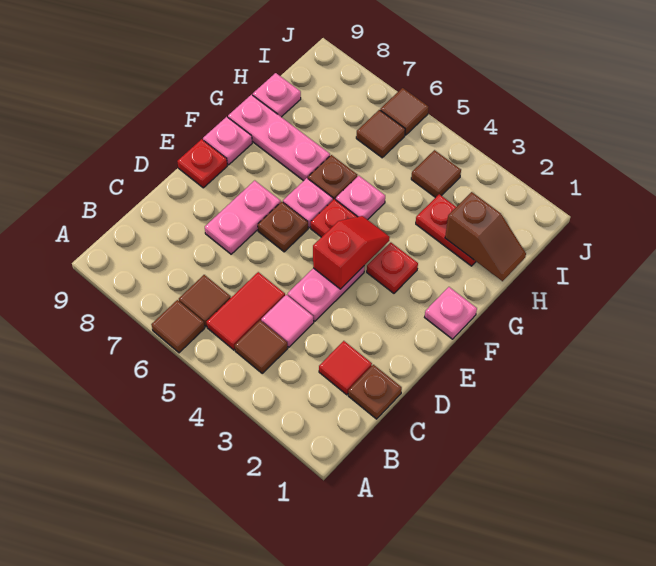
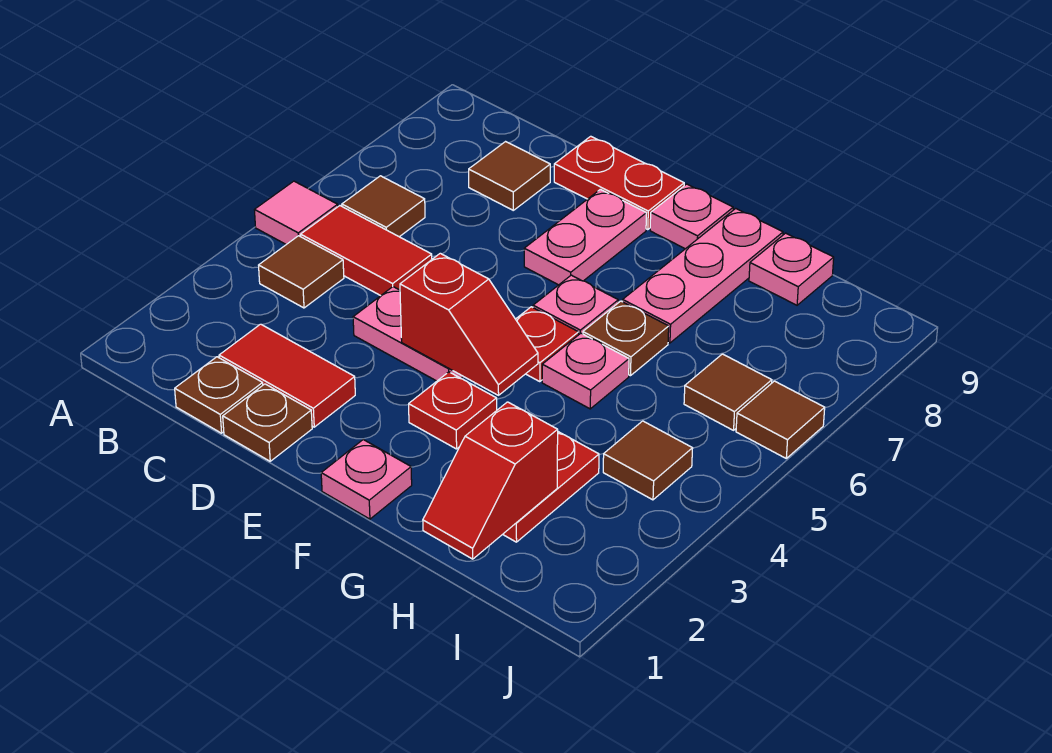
brown tile A6 level 1 -> brown tile C8 level 1
red tile C2 level 1 -> red tile C2:D2 level 1
pink tile C4 level 1 -> pink tile A5 level 1
pink plate D7:E7 level 1 -> pink plate E7:E8 level 1
brown plate E6 level 1 -> brown plate D1 level 1
red plate E9 level 1 -> red plate D9:E9 level 1
brown slope H1:H2 level 2 top 2 -> red slope H1:H2 level 2 top 2

